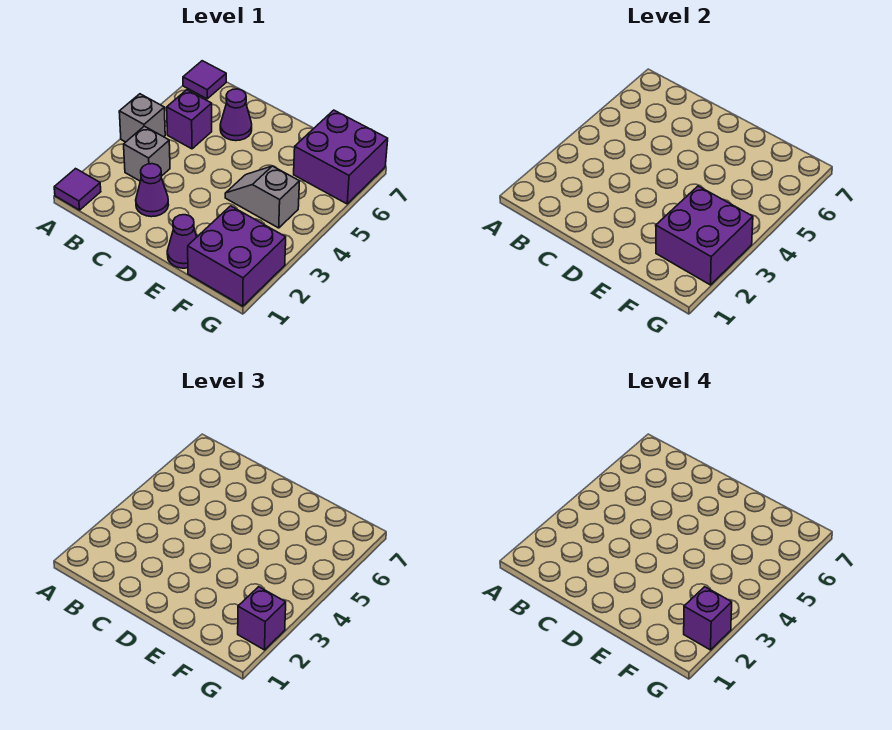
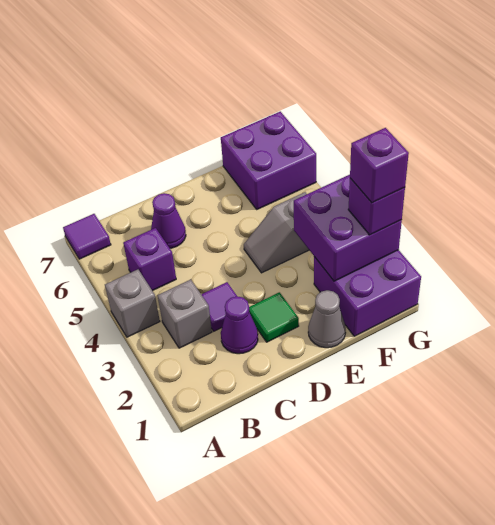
purple tile A1 level 1 -> purple tile C3 level 1
none -> green tile D2 level 1
purple cone E1 level 1 -> grey cone E1 level 1

